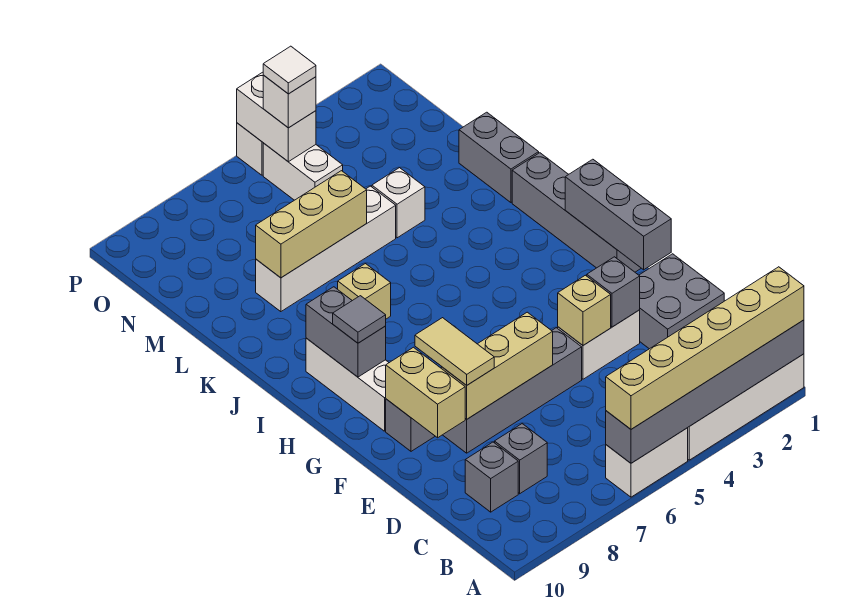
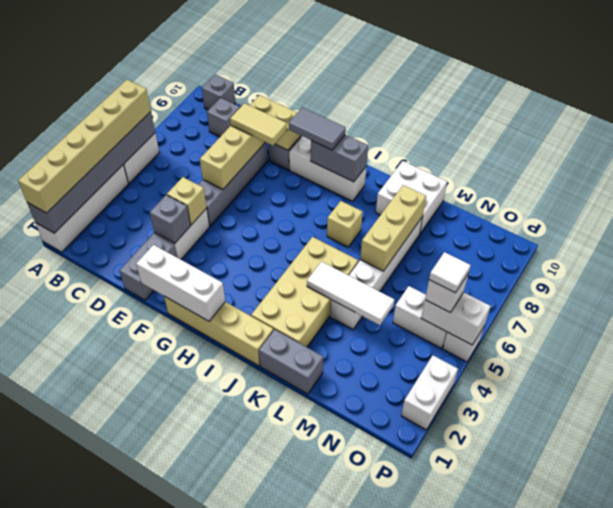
grey brick C8 level 1 -> grey brick B10 level 1
grey brick D1:E2 level 1 -> grey brick E1:E2 level 1
grey brick F1:H1 level 2 -> white brick F1:H1 level 2
grey brick G1:J1 level 1 -> tan brick G1:J1 level 1
grey tile H9 level 3 -> grey tile G9:H9 level 3
none -> tan brick J2:K5 level 1
none -> white tile K4:M4 level 2
none -> white brick K9:L10 level 1
none -> white brick P2:P3 level 1

